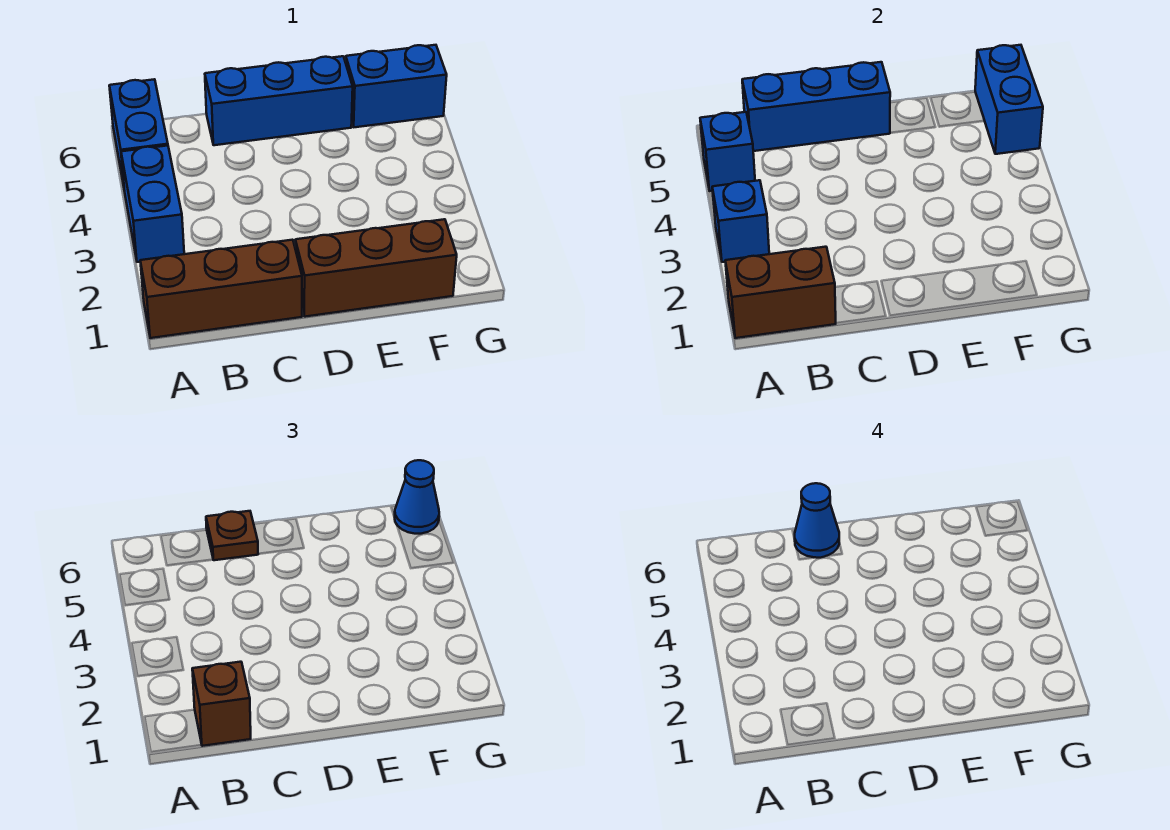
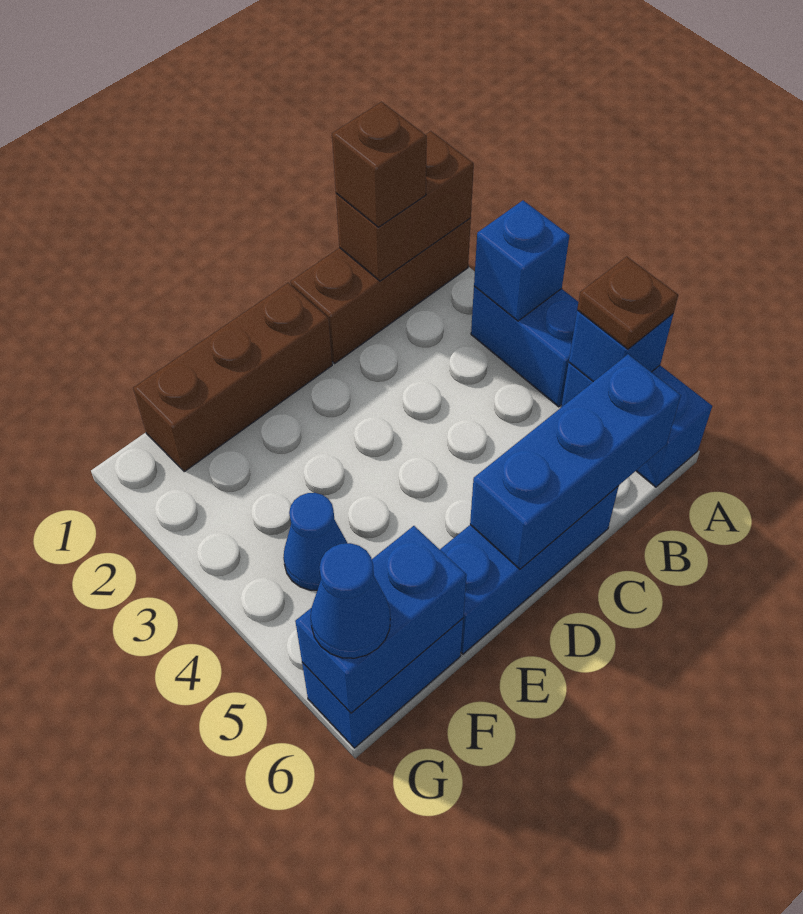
brown plate C6 level 3 -> brown plate A5 level 3
blue cone C6 level 4 -> blue cone F4 level 1
blue brick G5:G6 level 2 -> blue brick F6:G6 level 2

